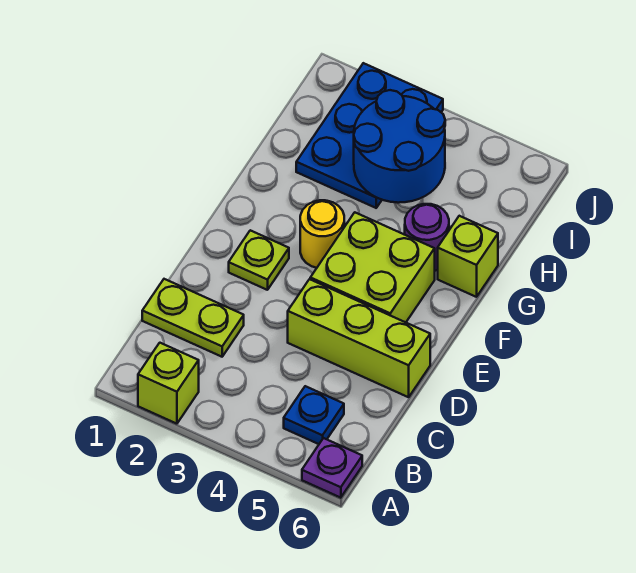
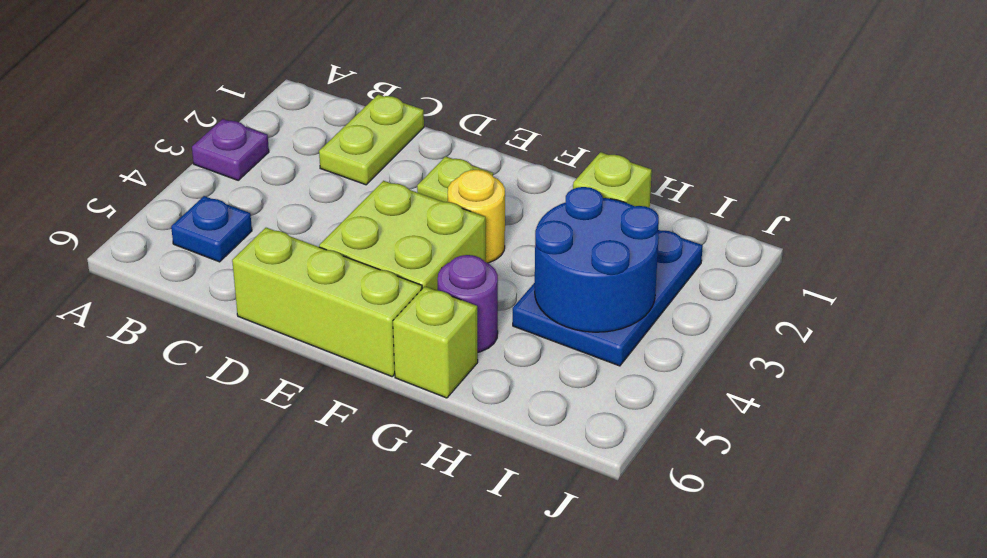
lime brick A2 level 1 -> lime brick H2 level 2
purple plate A6 level 1 -> purple plate A3 level 1
lime brick D4:D6 level 1 -> lime brick D6:F6 level 1
blue plate H2:J3 level 1 -> blue plate H2:I4 level 1

